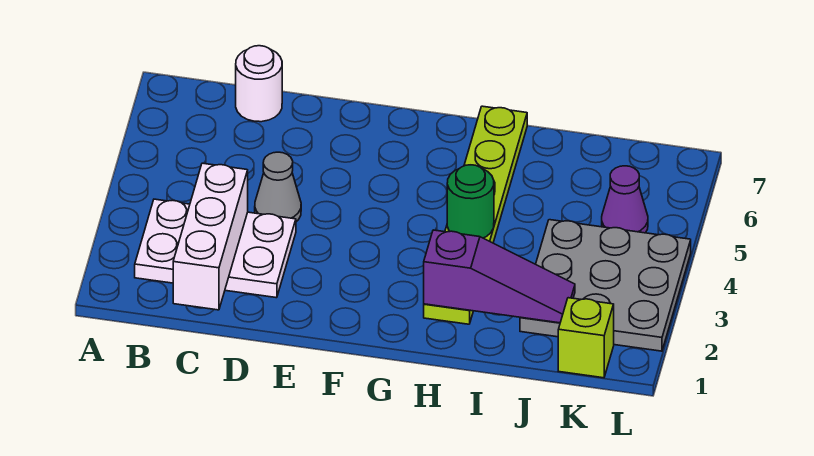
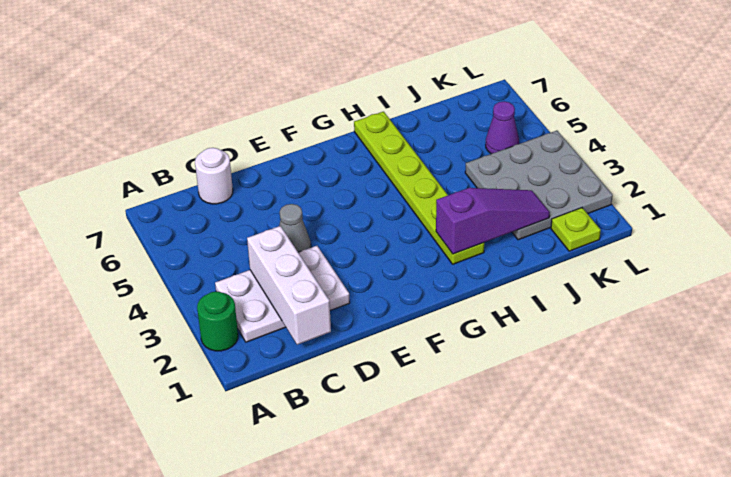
green round brick H4 level 2 -> green round brick A2 level 1
lime brick K1 level 1 -> lime plate K1 level 1

